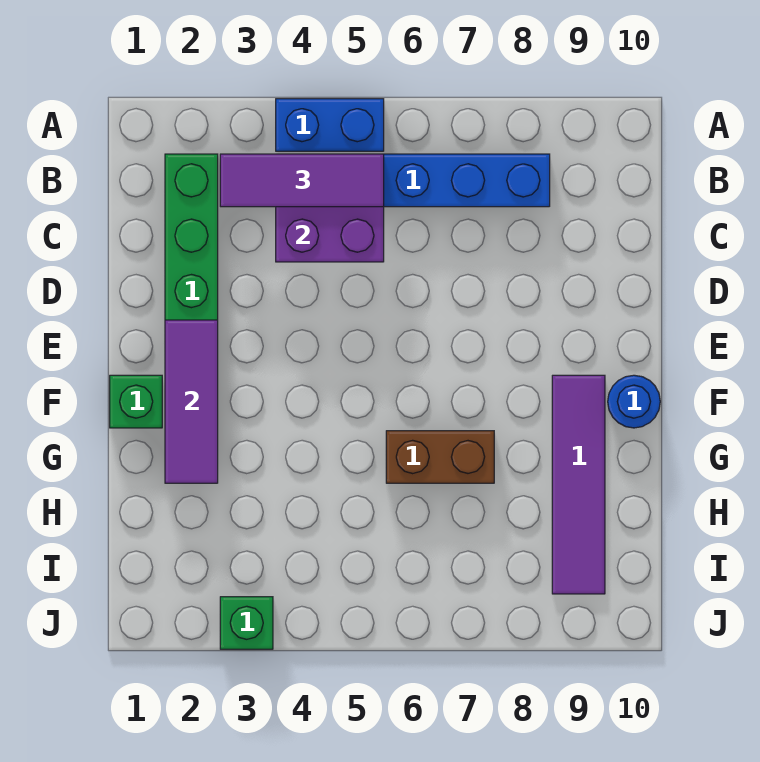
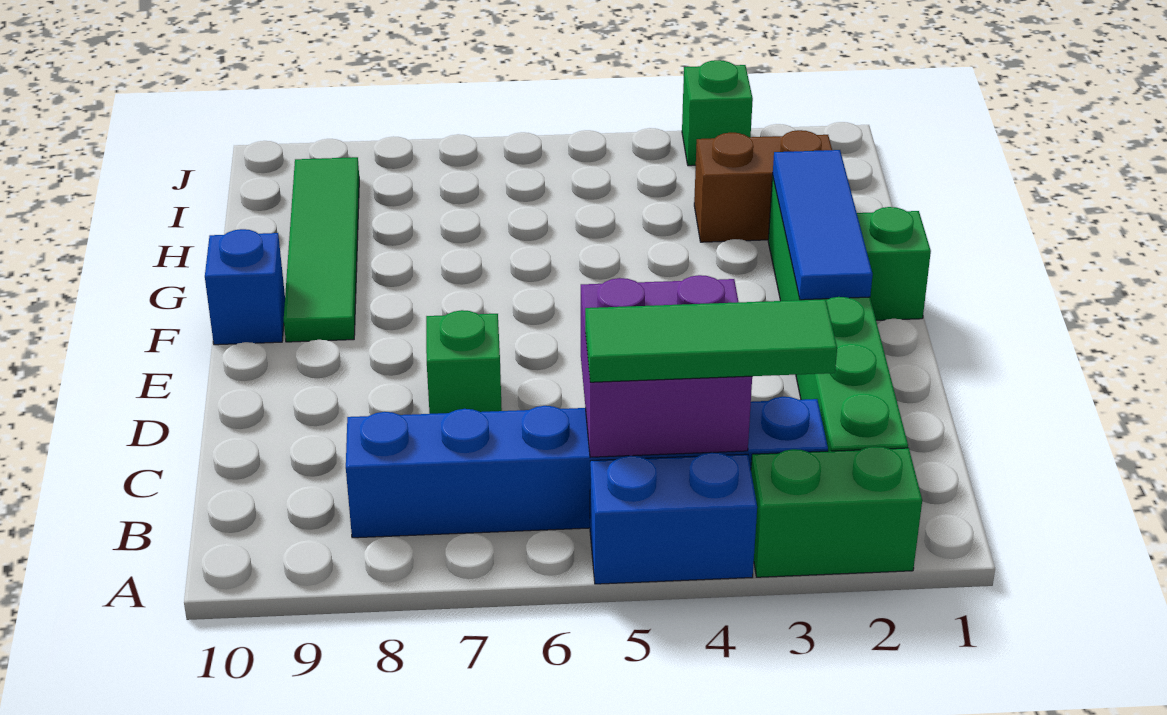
none -> green brick A2:A3 level 1
purple tile B3:B5 level 3 -> green tile B3:B5 level 3
none -> green brick D7 level 1
purple tile E2:G2 level 2 -> blue tile E2:G2 level 2
purple tile F9:I9 level 1 -> green tile F9:I9 level 1
blue round brick F10 level 1 -> blue brick F10 level 1
brown brick G6:G7 level 1 -> brown brick H2:H3 level 1

